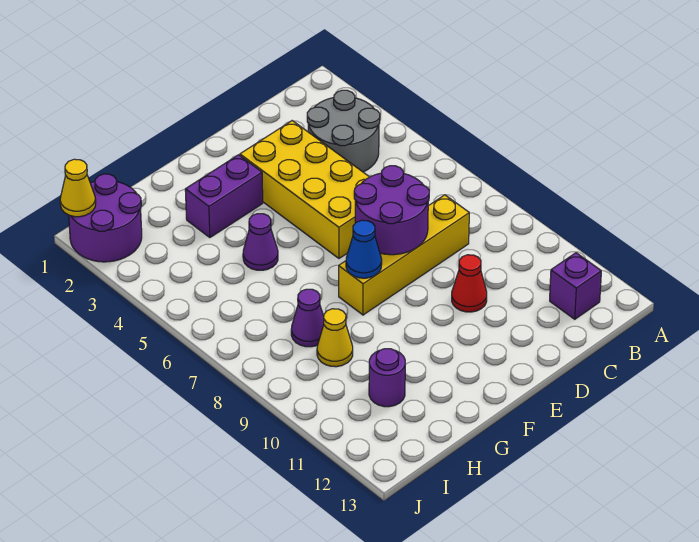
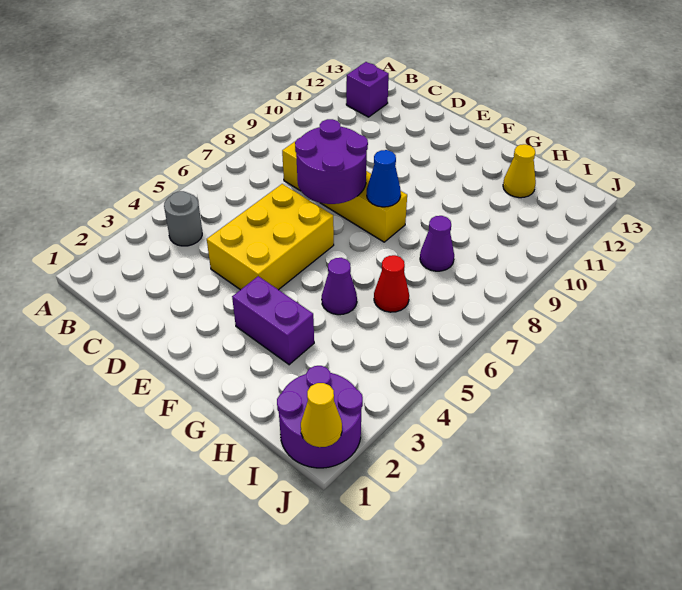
grey round brick B3:C4 level 1 -> grey round brick B4 level 1
yellow brick D3:E6 level 1 -> yellow brick D4:E6 level 1
red cone D10 level 1 -> red cone H6 level 1
yellow cone H9 level 1 -> yellow cone H12 level 1
purple round brick H11 level 1 -> none

